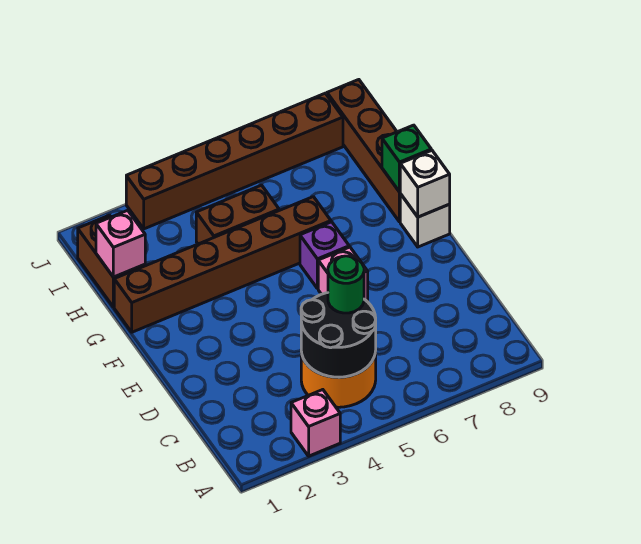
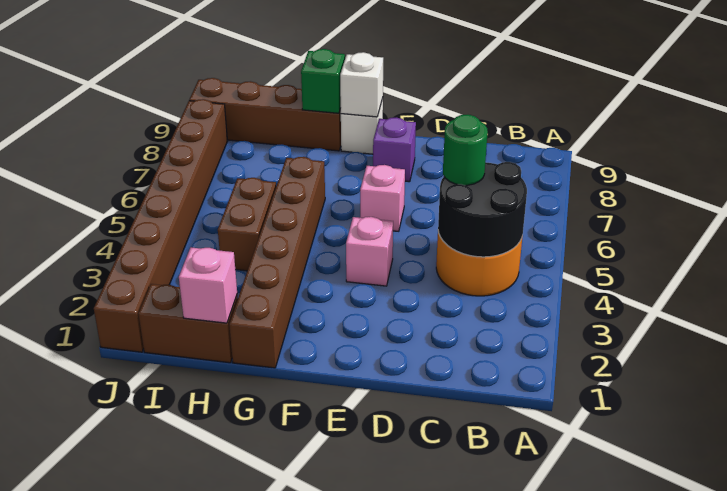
pink brick A3 level 1 -> pink brick E4 level 1
purple brick F6 level 1 -> purple brick E8 level 1
brown brick J3:J8 level 1 -> brown brick J1:J8 level 1

